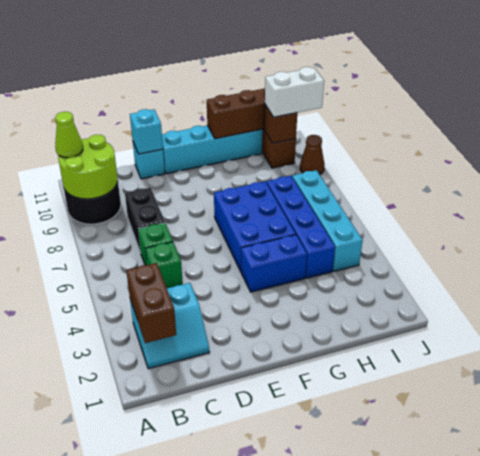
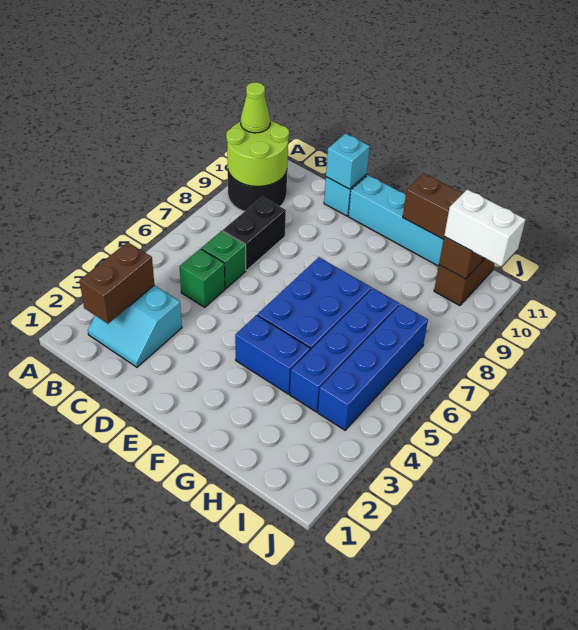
cyan brick I4:I7 level 1 -> blue brick I4:I7 level 1
brown cone J9 level 1 -> none

